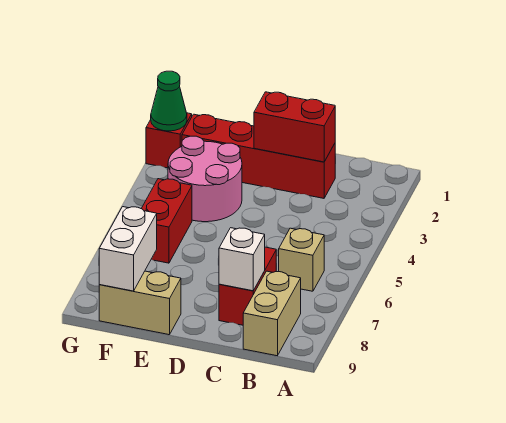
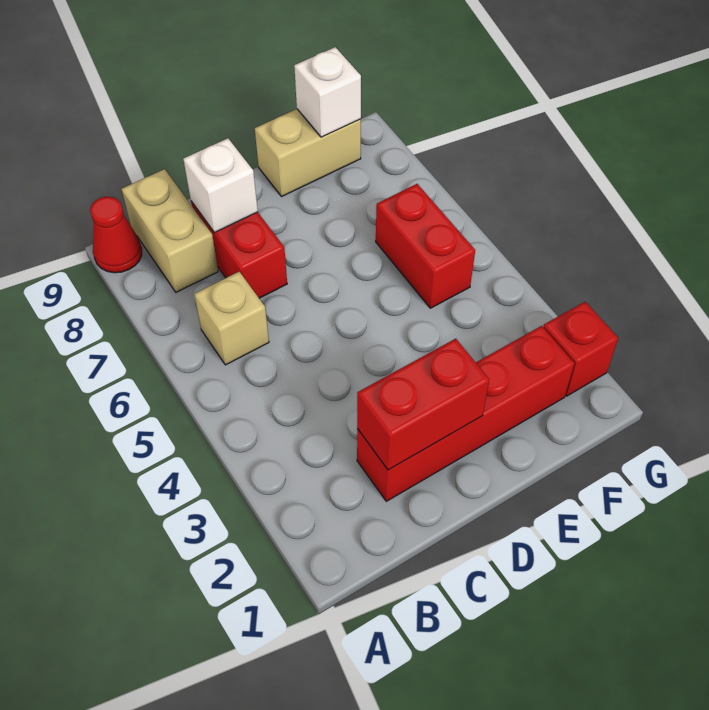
none -> red cone A9 level 1
pink round brick E3:F4 level 1 -> none
white brick F8:F9 level 2 -> white brick F9 level 2
green cone G2 level 2 -> none

